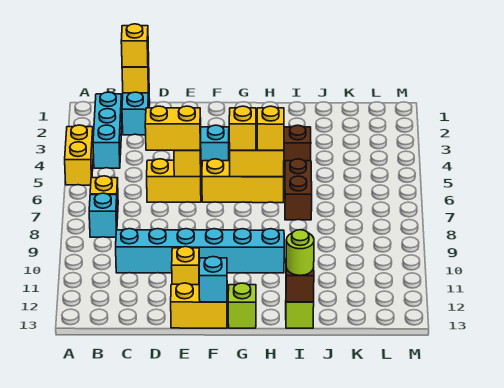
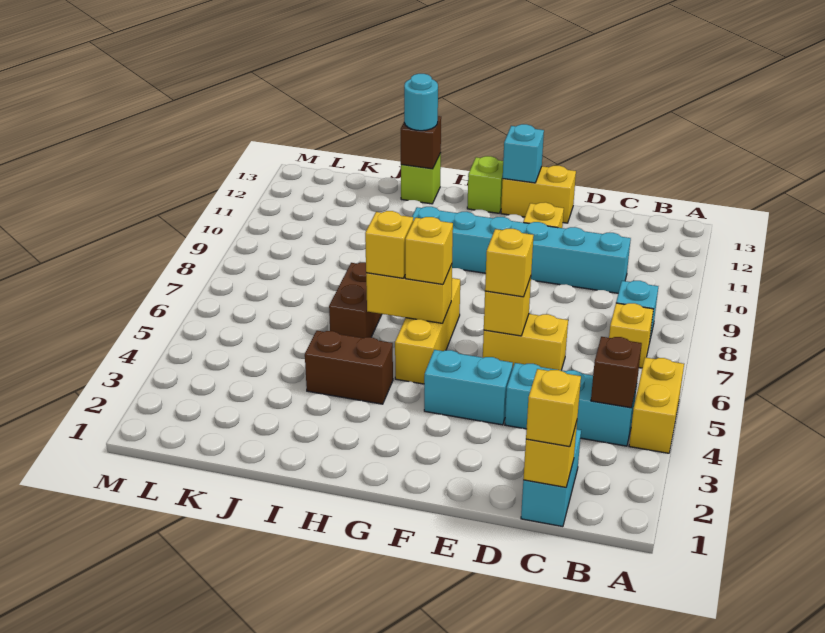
cyan brick B2:B4 level 1 -> cyan brick B4:D4 level 1
none -> brown brick B4 level 2
yellow brick D6:E6 level 3 -> yellow brick E6 level 3
yellow brick F6:H6 level 1 -> yellow brick G5:G7 level 1
lime round brick I13 level 3 -> cyan round brick I13 level 3

